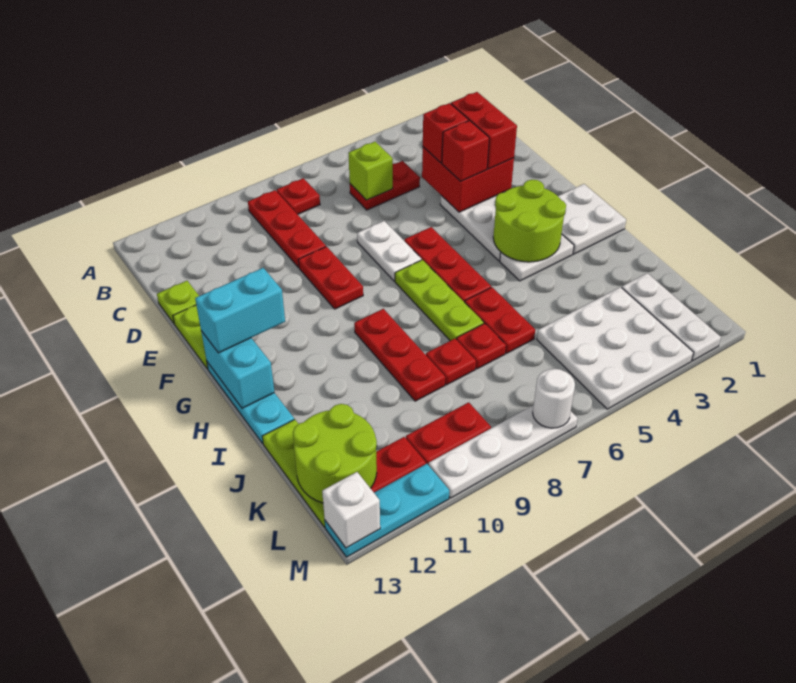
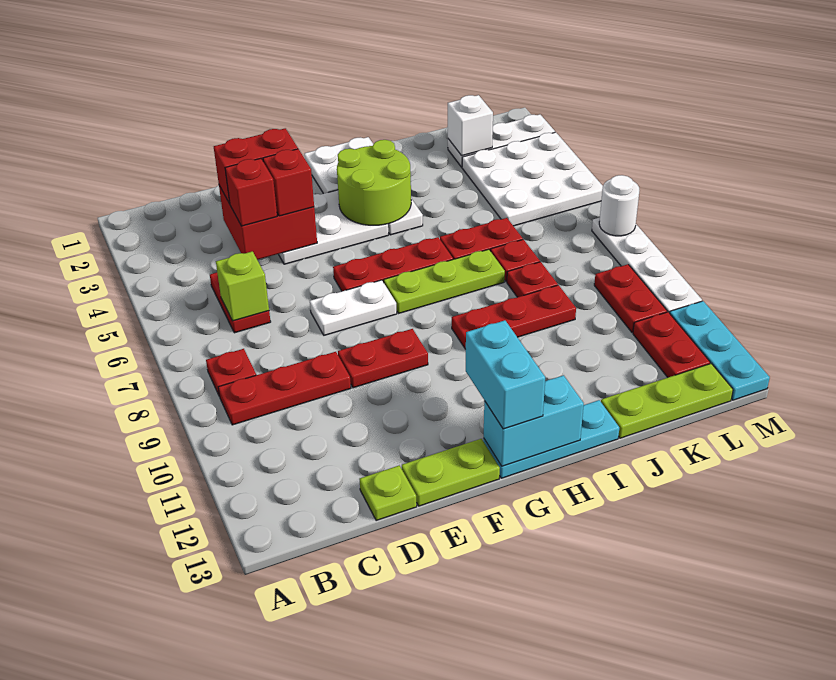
lime round brick K12:L13 level 2 -> none
white brick M13 level 2 -> white brick K2 level 2

